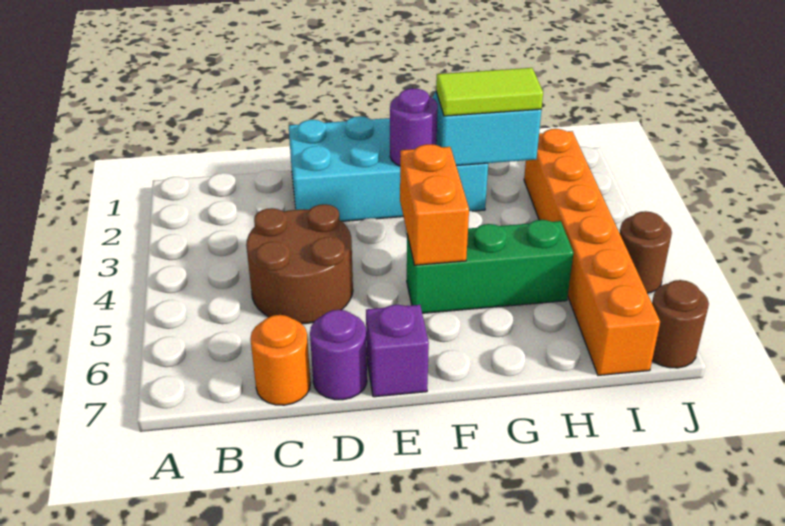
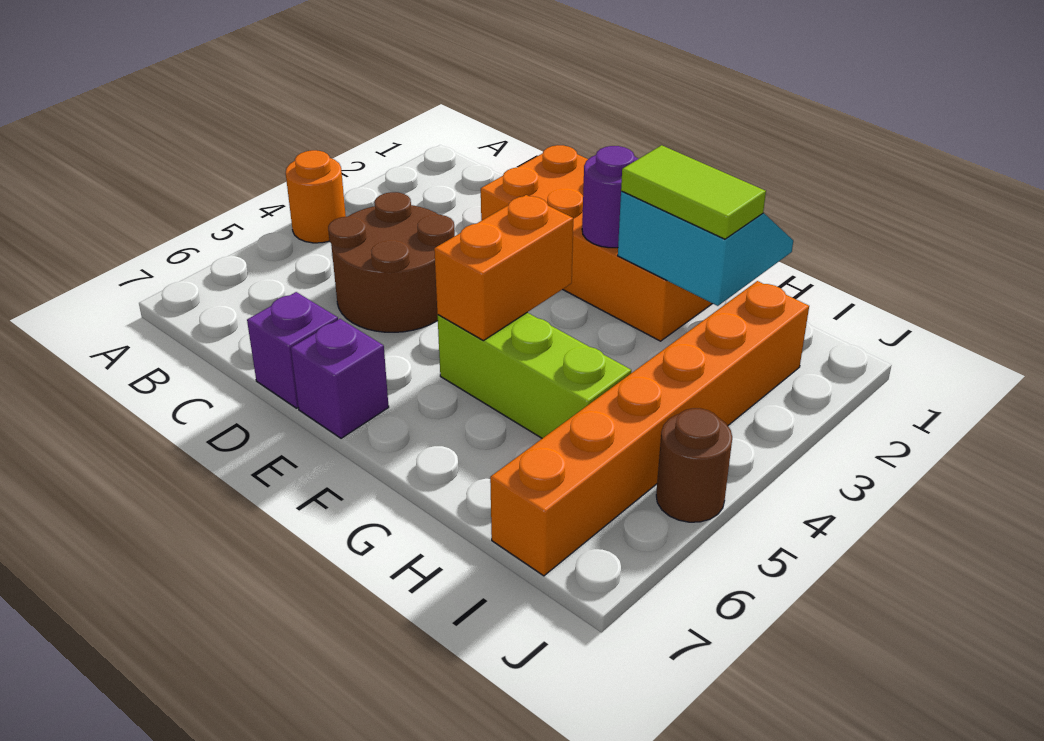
orange round brick C7 level 1 -> orange round brick A4 level 1
cyan brick D1:G2 level 1 -> orange brick D1:G2 level 1
purple round brick D7 level 1 -> purple brick D7 level 1
green brick F5:H5 level 1 -> lime brick F5:H5 level 1
brown round brick J7 level 1 -> none

